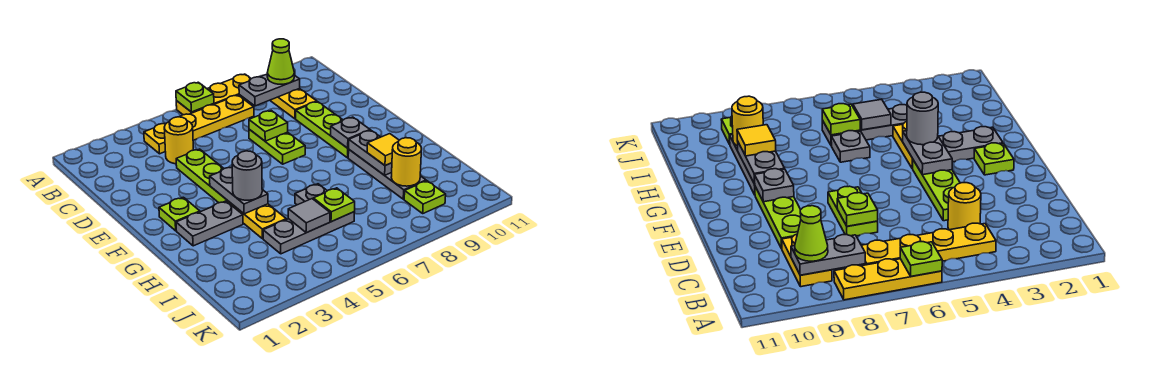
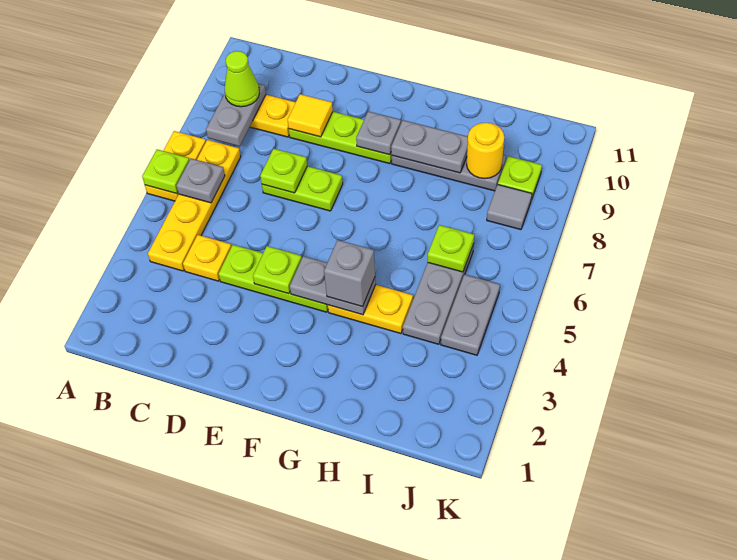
yellow plate A6:A8 level 1 -> yellow plate A6:A7 level 1
yellow round brick C4 level 1 -> yellow plate C4 level 1
lime plate F2 level 1 -> lime plate E4 level 2
grey plate G2:G3 level 1 -> grey plate J4:J5 level 1
grey round brick G4 level 3 -> grey brick G4 level 3
grey plate H6 level 1 -> grey plate B6 level 2
yellow tile H9 level 3 -> yellow tile D9 level 2
grey tile I5 level 2 -> grey tile J8 level 1

